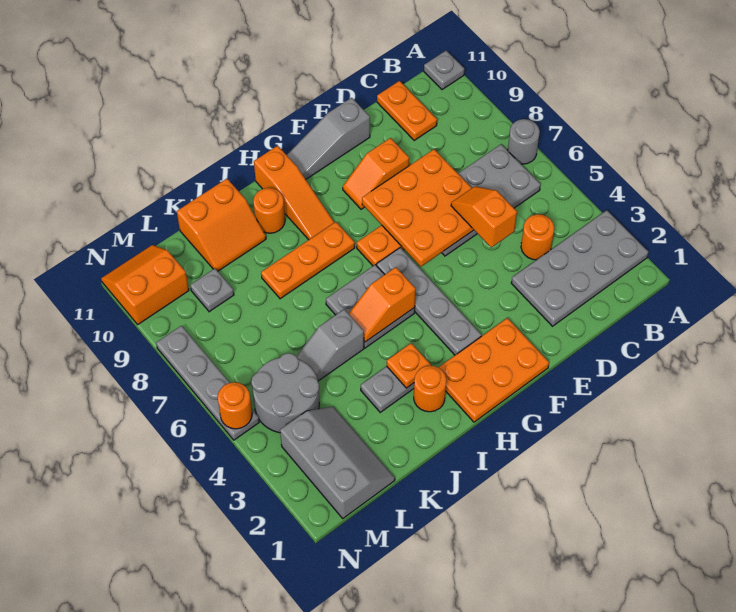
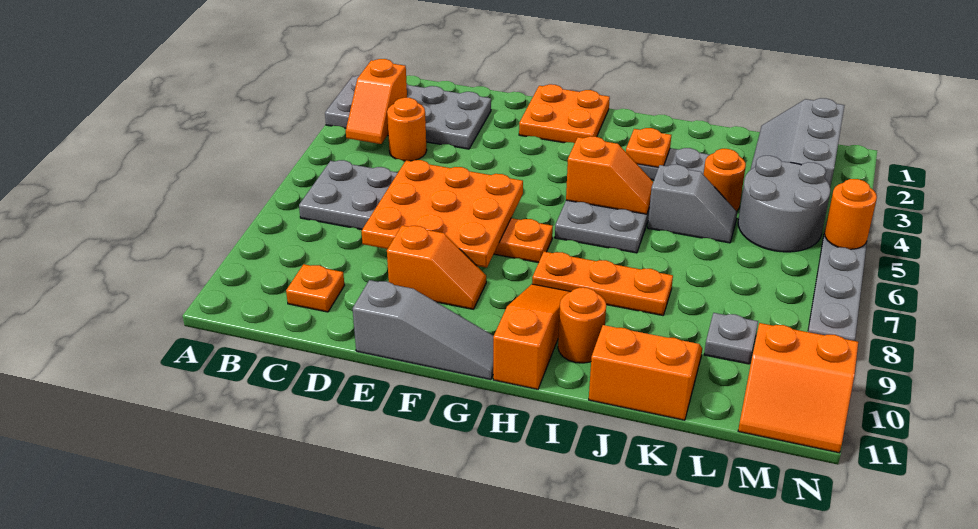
grey round brick A7 level 1 -> none
grey plate A11 level 1 -> none
orange plate C10:C11 level 1 -> orange plate C10 level 1
orange slope D5:D6 level 3 top 5 -> orange slope B3:B4 level 2 top 3
orange plate F1:H2 level 1 -> orange plate F1:G2 level 1
grey plate G3:G6 level 1 -> none
orange round brick I2 level 1 -> orange round brick K4 level 1

